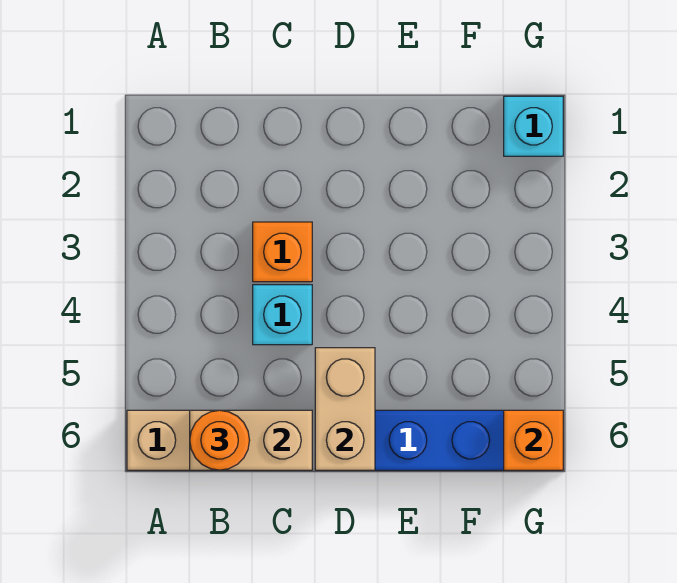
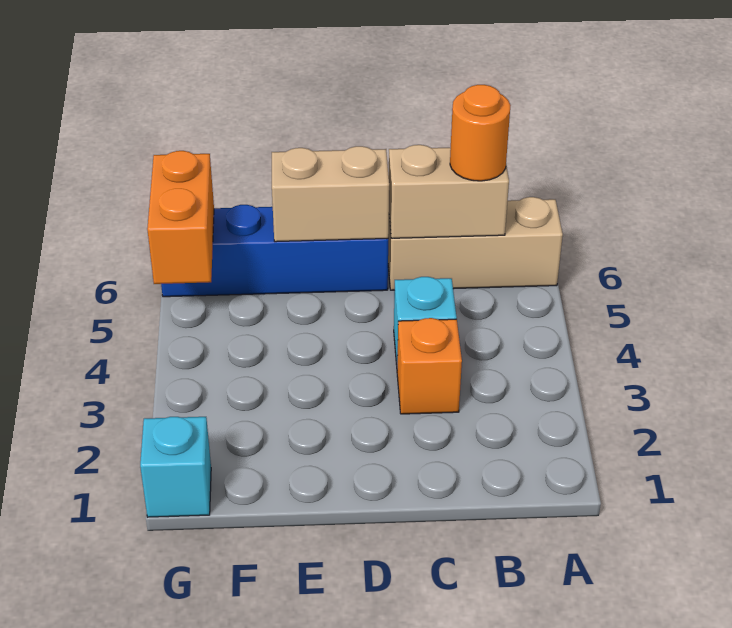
tan brick D5:D6 level 2 -> tan brick D6:E6 level 2
orange brick G6 level 2 -> orange brick G5:G6 level 2

